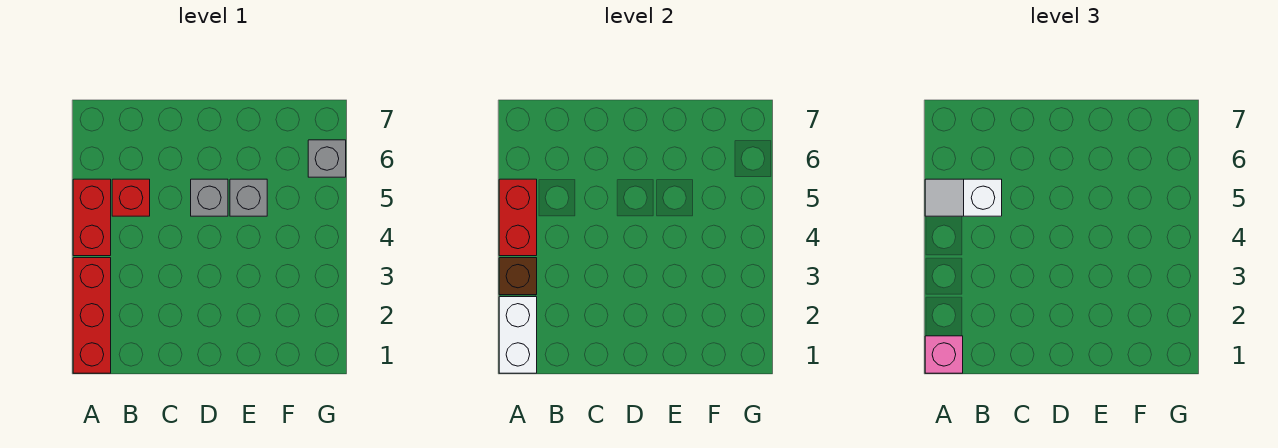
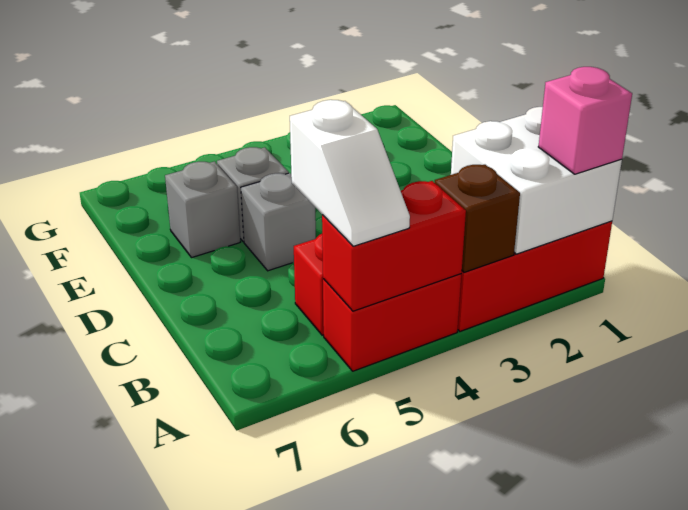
white brick A1:A2 level 2 -> white brick A1:B2 level 2
grey brick G6 level 1 -> grey brick E6 level 1

